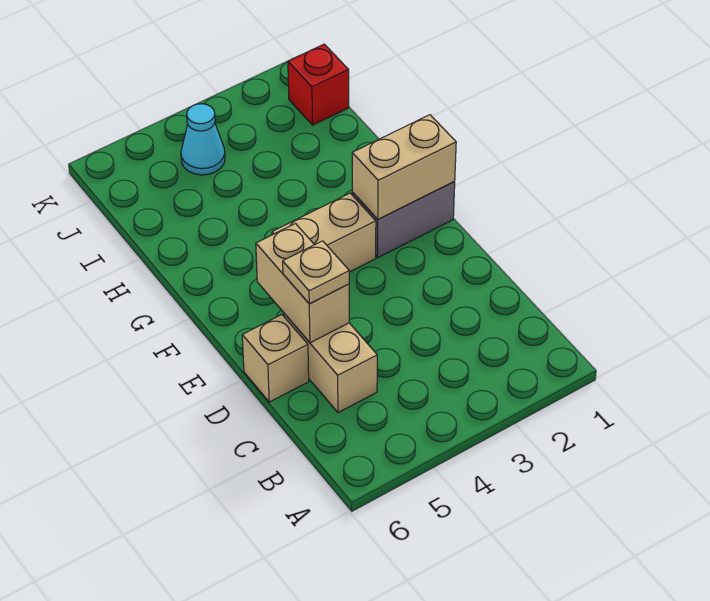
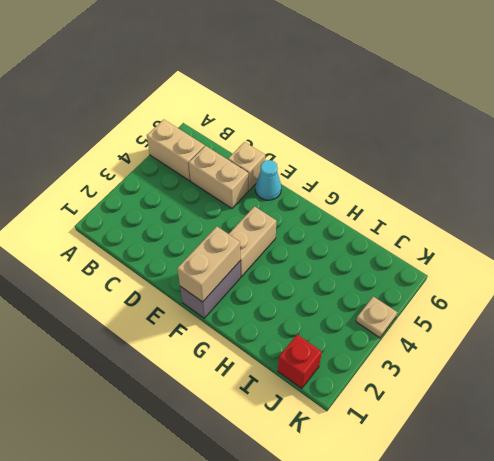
tan brick D5:E5 level 2 -> tan brick A5:B5 level 1
tan plate D5 level 3 -> tan plate K4 level 1
cyan cone J4 level 1 -> cyan cone E6 level 1

